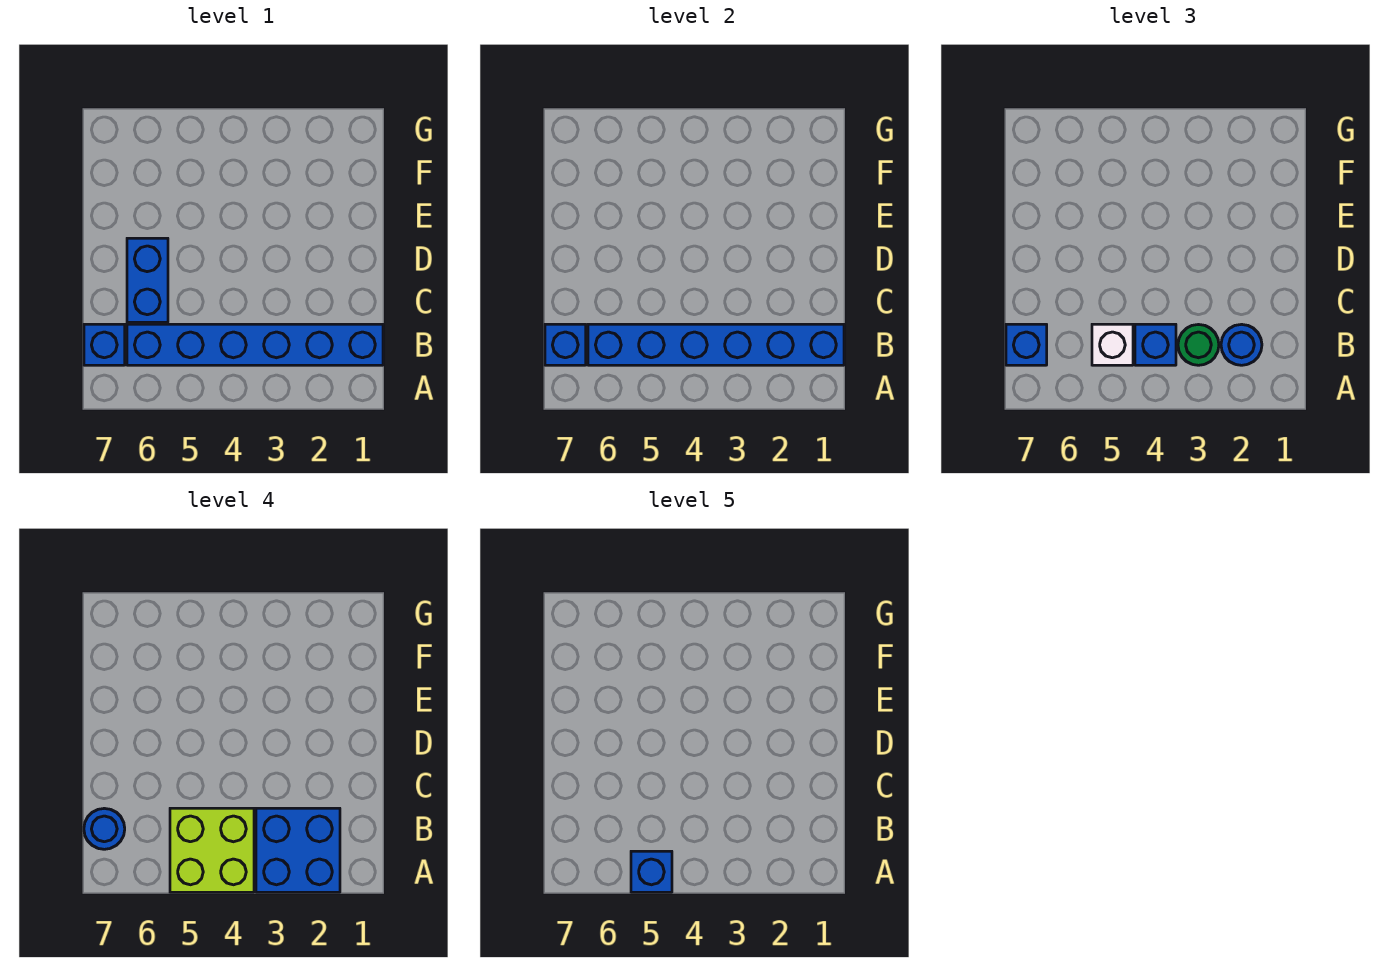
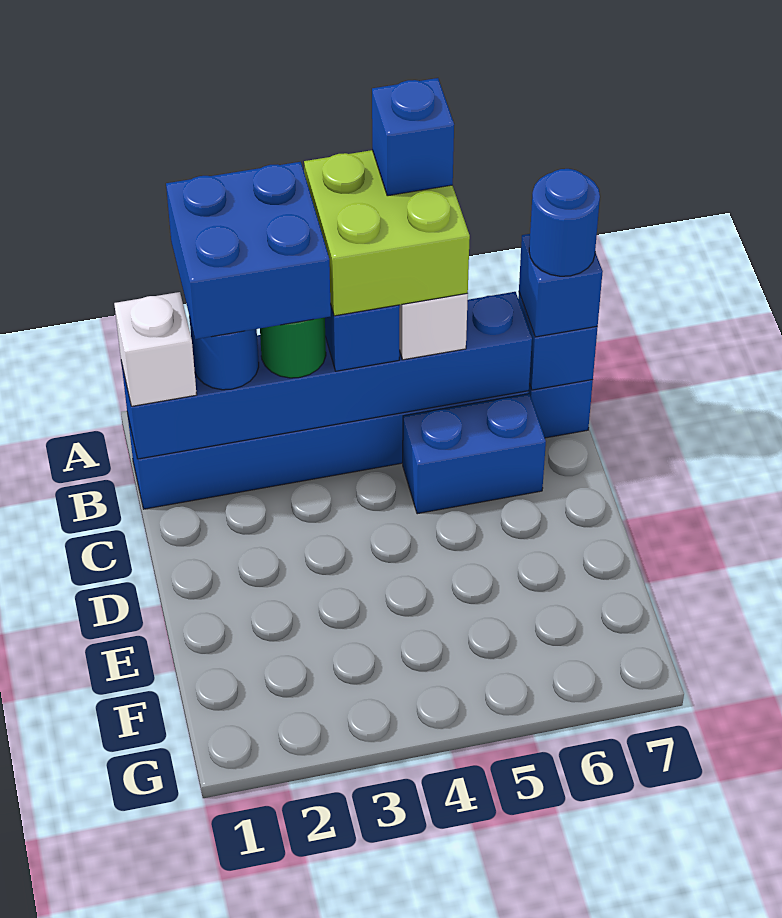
none -> white brick B1 level 3
blue brick C6:D6 level 1 -> blue brick C5:C6 level 1

